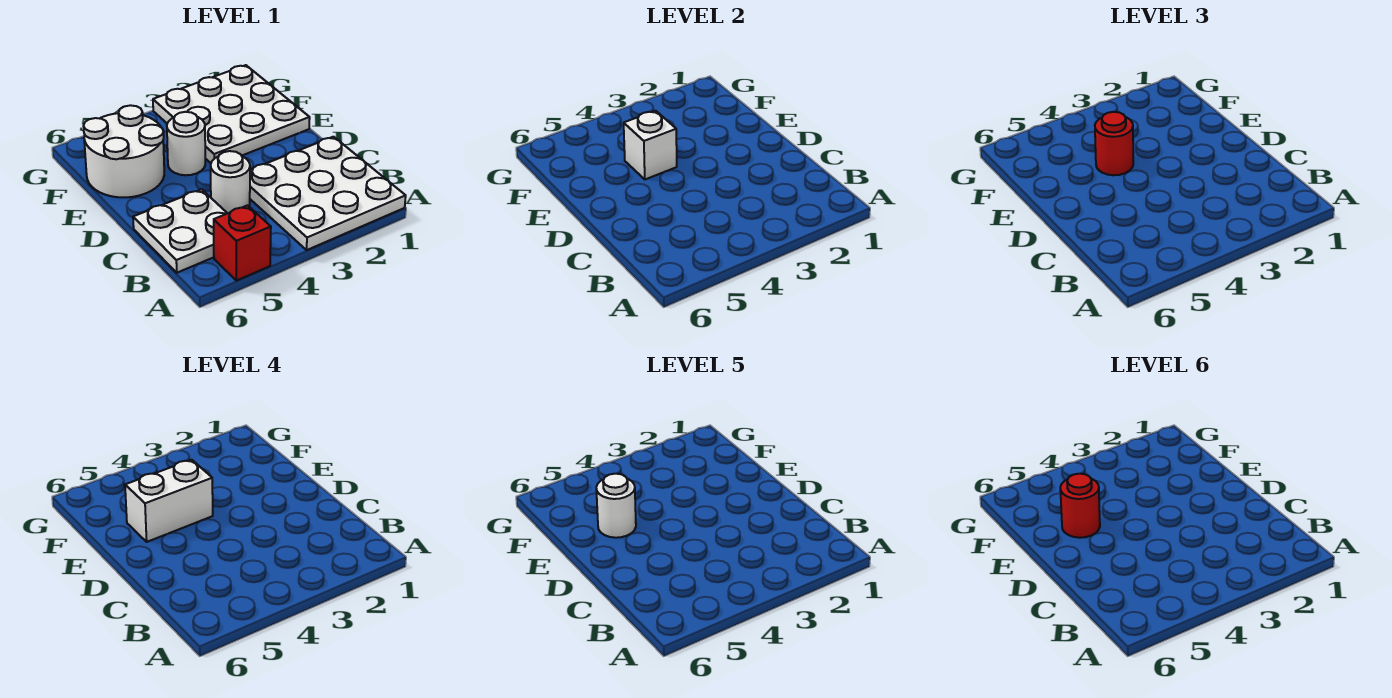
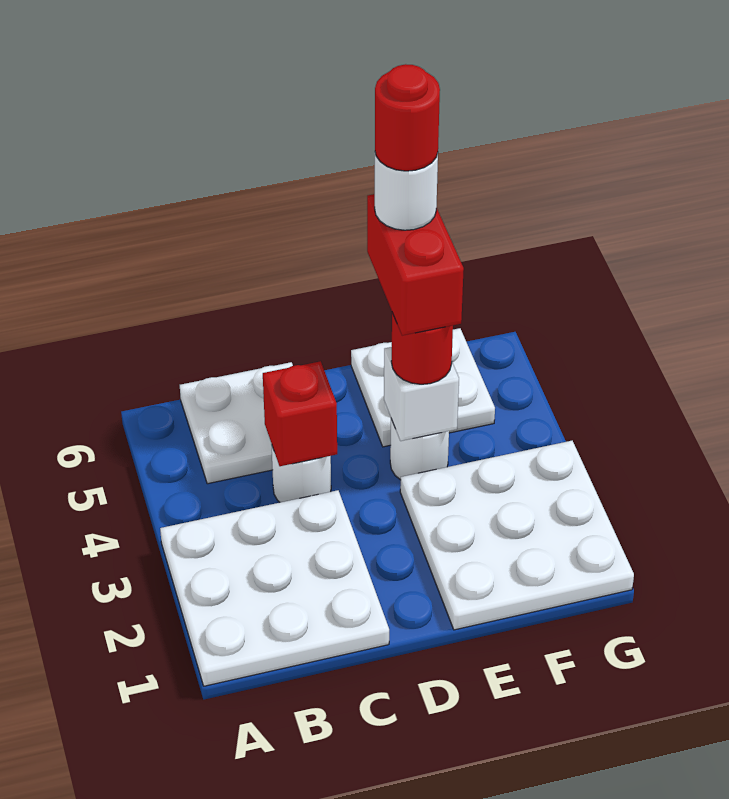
red brick A5 level 1 -> red brick C4 level 2
white brick E4:E5 level 4 -> red brick E4:E5 level 4
white round brick E5:F6 level 1 -> white plate E5:F6 level 1

